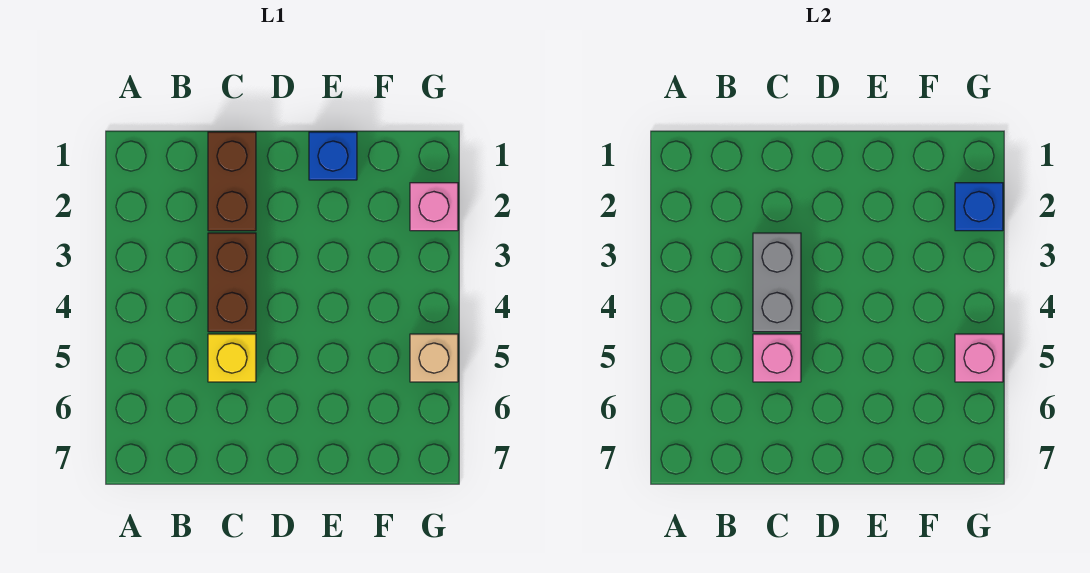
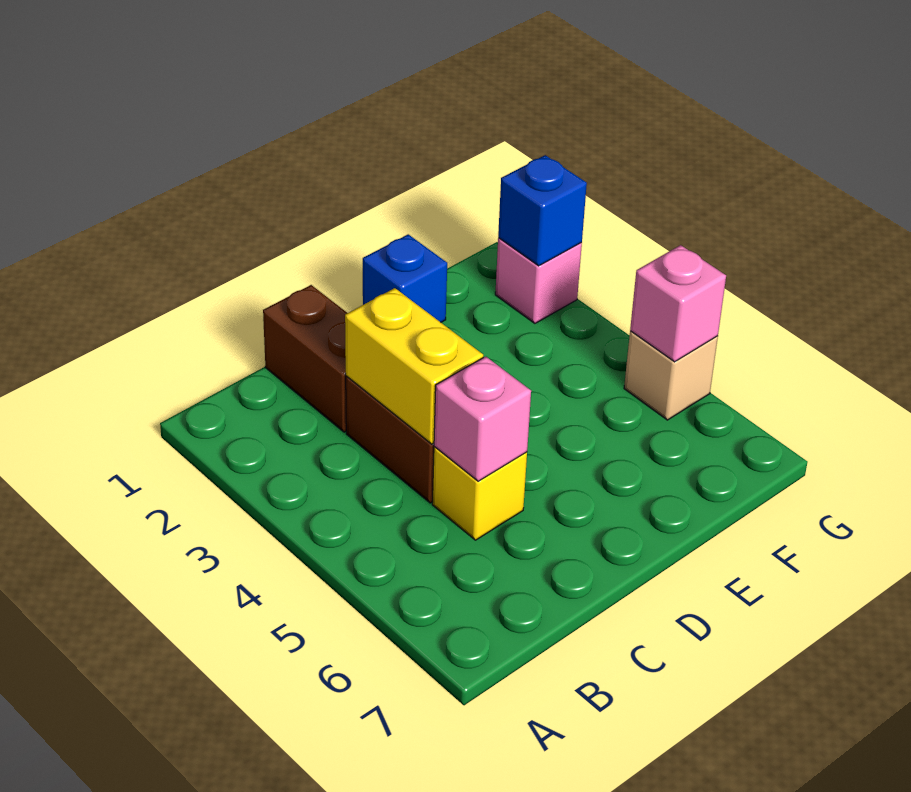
grey brick C3:C4 level 2 -> yellow brick C3:C4 level 2

